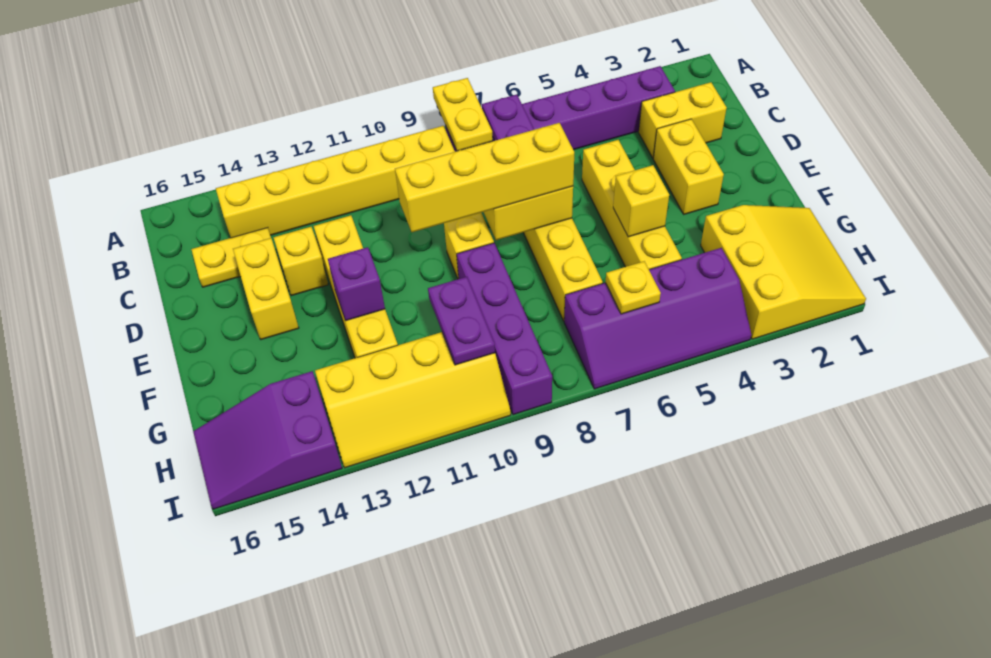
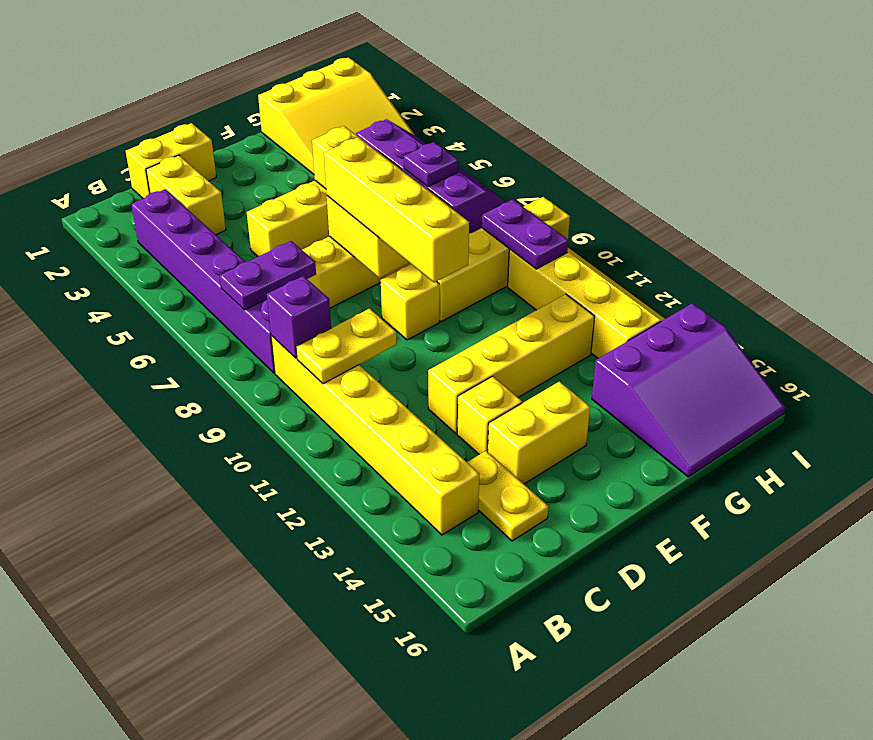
yellow plate A8:B8 level 2 -> yellow plate B10:C10 level 2
yellow brick D3:E3 level 1 -> yellow brick C1:D1 level 1
purple brick F9:I9 level 1 -> yellow brick F9:I9 level 1
purple brick F12 level 2 -> purple brick B9 level 2
yellow slope G1:I3 level 1 top 3 -> yellow slope G1:I3 level 1 top 1
purple plate G10:H10 level 2 -> purple plate H9:H10 level 2
yellow plate H6 level 2 -> purple plate H6 level 2
purple slope H14:I16 level 1 top 14 -> purple slope G14:I16 level 1 top 14

